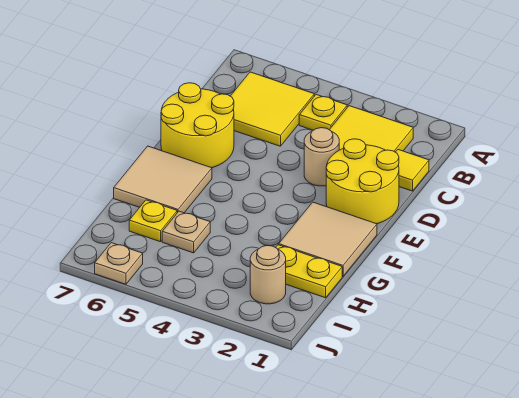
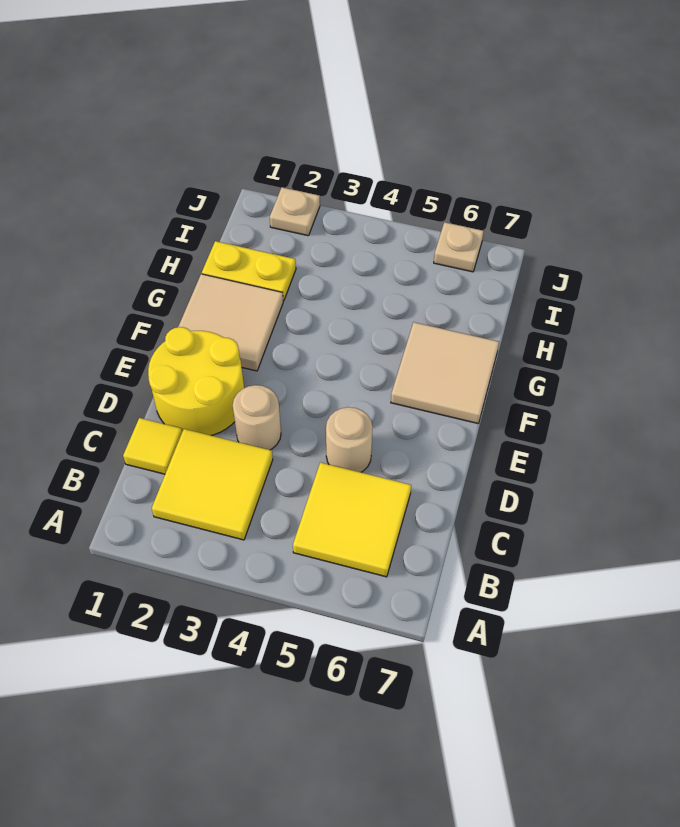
yellow plate B4 level 1 -> none
yellow round brick D6:E7 level 1 -> none
tan plate H5 level 1 -> tan plate J2 level 1
yellow plate H6 level 1 -> none
tan round brick I2 level 1 -> tan round brick D5 level 1

